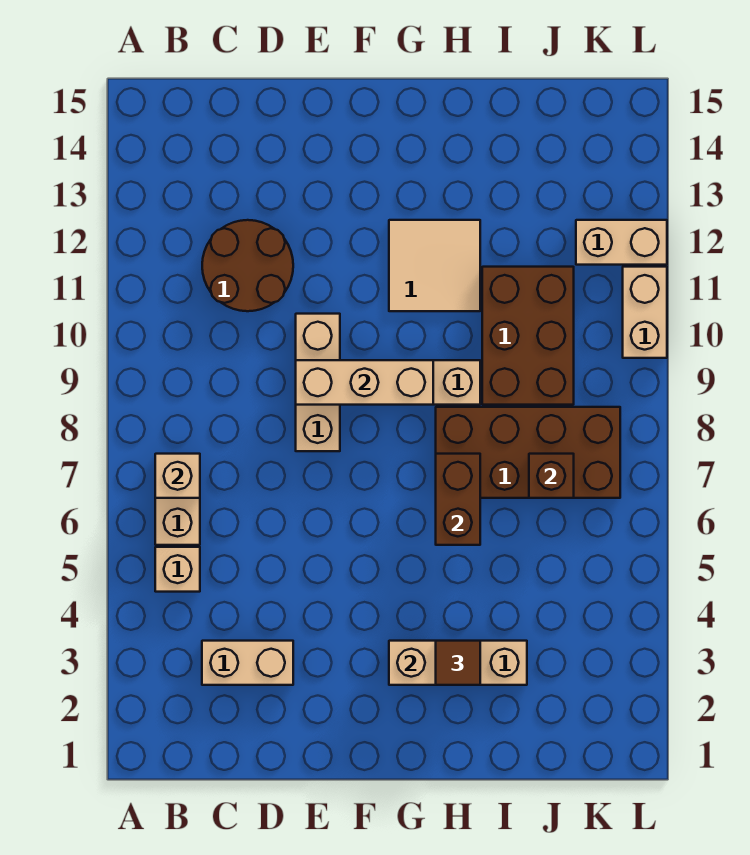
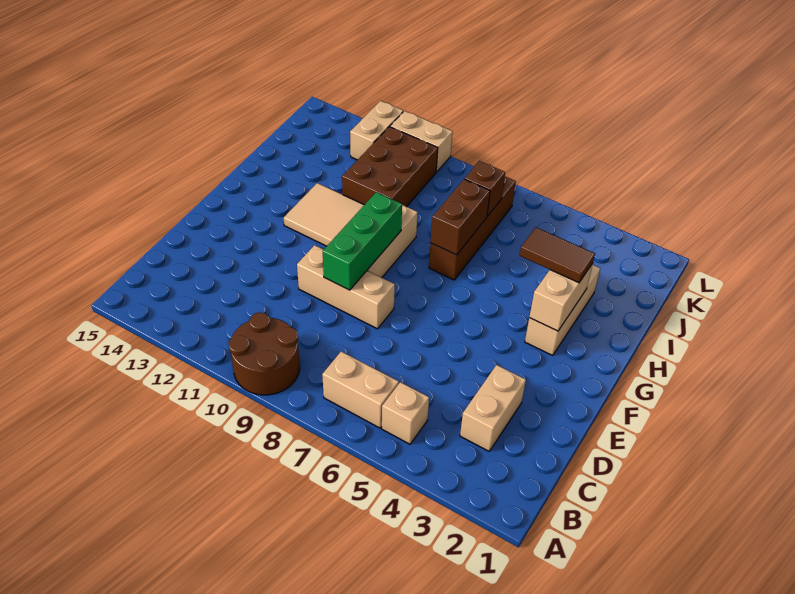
tan brick B7 level 2 -> none
brown round brick C11:D12 level 1 -> brown round brick A9:B10 level 1
tan brick E9:G9 level 2 -> green brick E9:G9 level 2
brown tile H3 level 3 -> brown tile H3:H4 level 3
brown brick H6:H7 level 2 -> brown brick H7:I7 level 2
brown brick H7:K8 level 1 -> brown brick H7:K7 level 1
brown brick I9:J11 level 1 -> brown brick I10:K11 level 1

